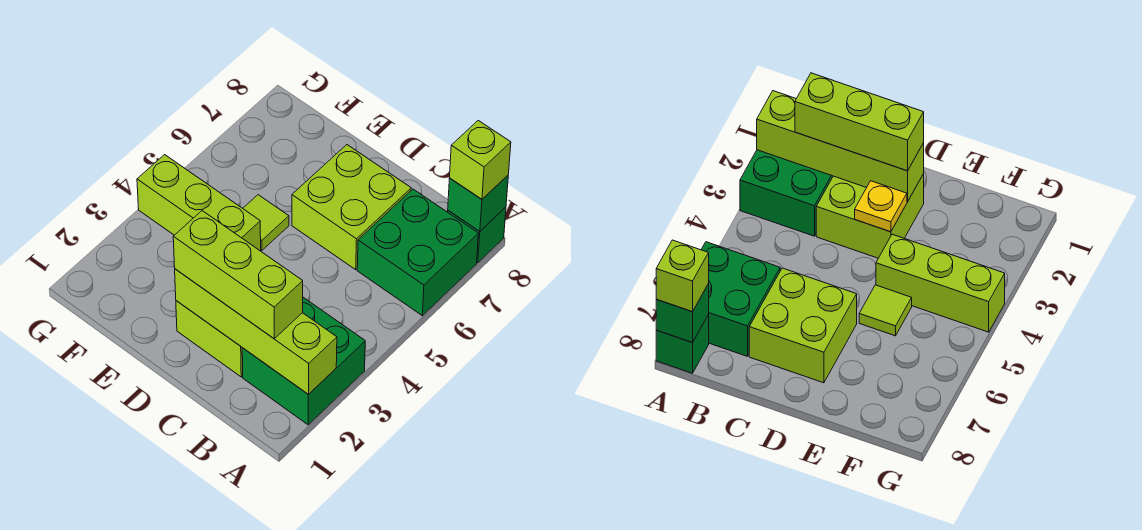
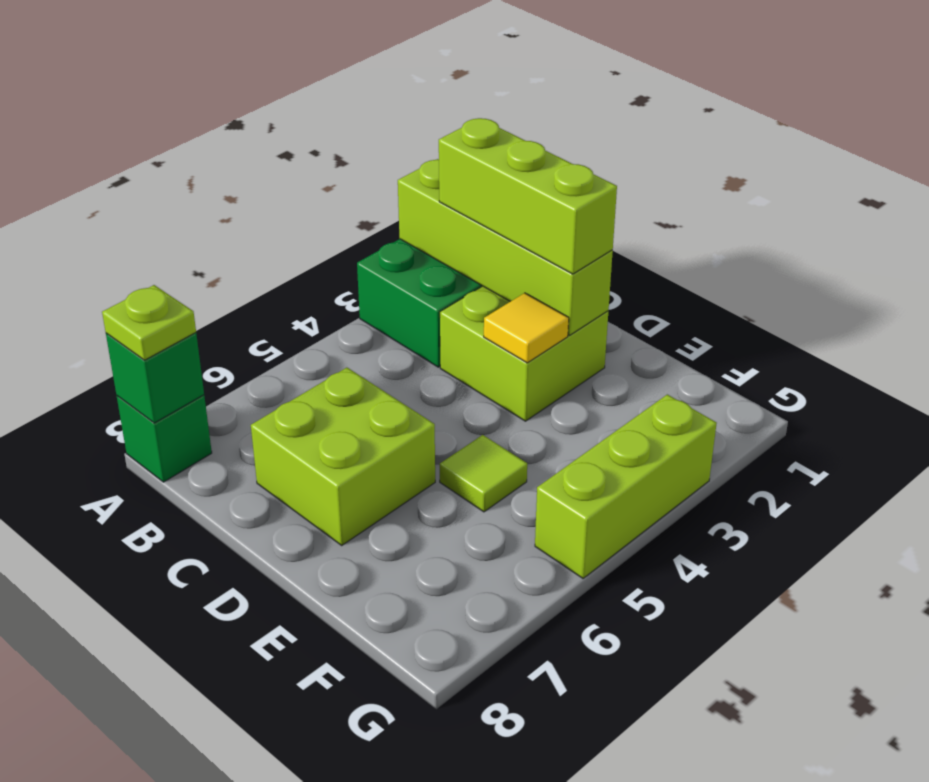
green brick A6:B7 level 1 -> none
lime brick A8 level 3 -> lime plate A8 level 3
yellow plate D3 level 2 -> yellow tile D3 level 2
lime brick E4:G4 level 1 -> lime brick G3:G5 level 1

